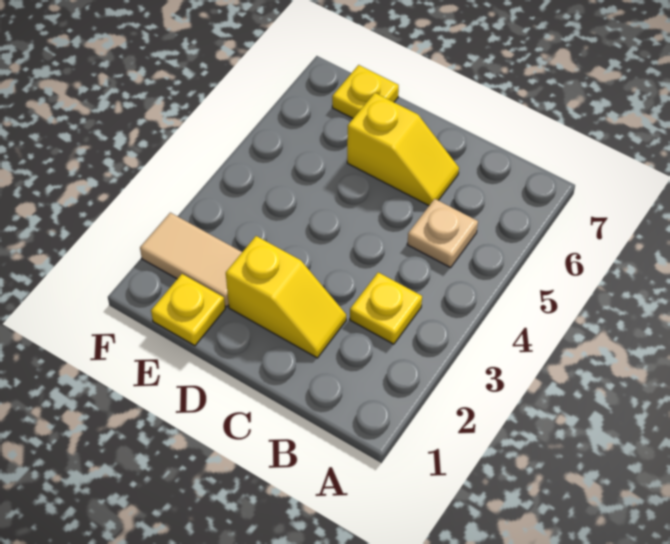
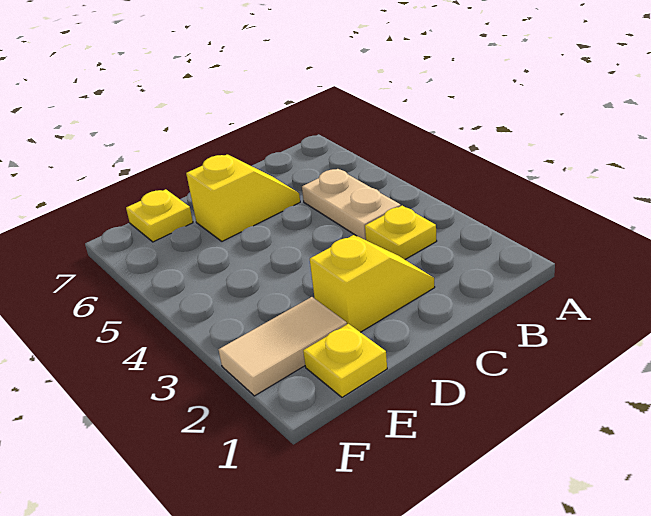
tan plate B5 level 1 -> tan plate B4:B5 level 1

